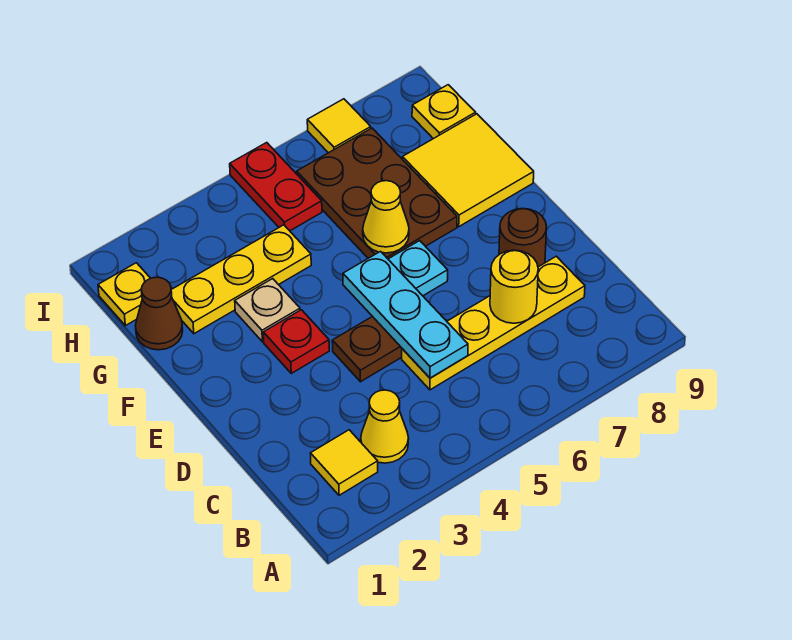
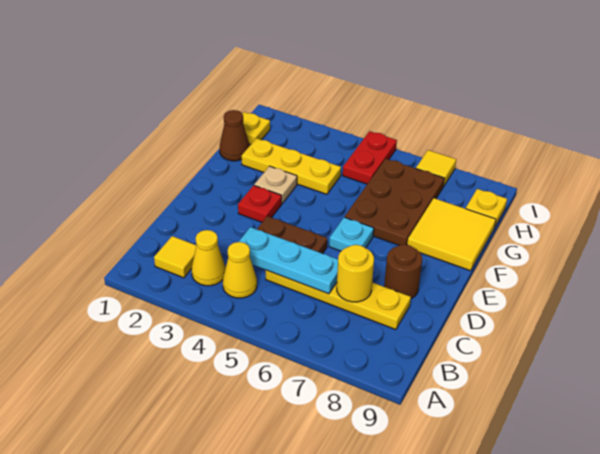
cyan plate C5:E5 level 2 -> cyan plate C4:C6 level 2
yellow cone F6 level 2 -> yellow cone B4 level 1

